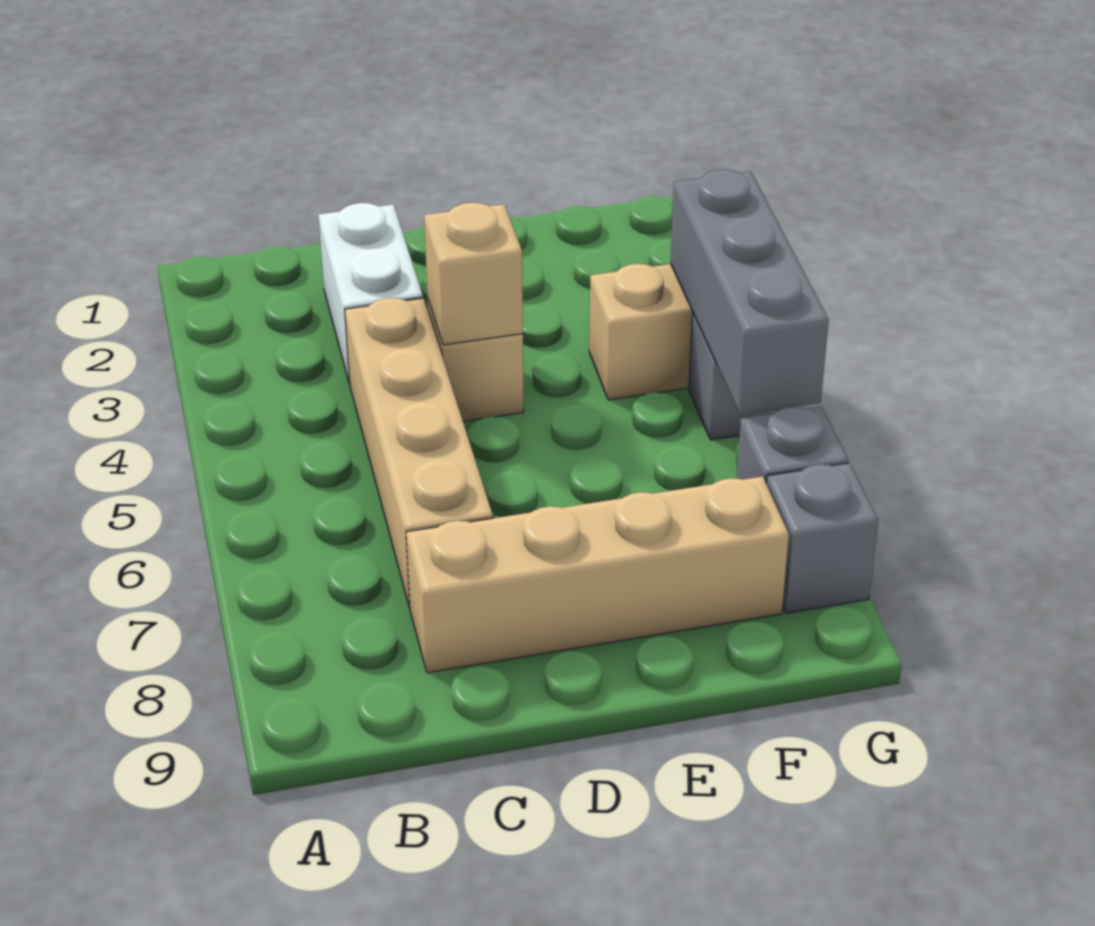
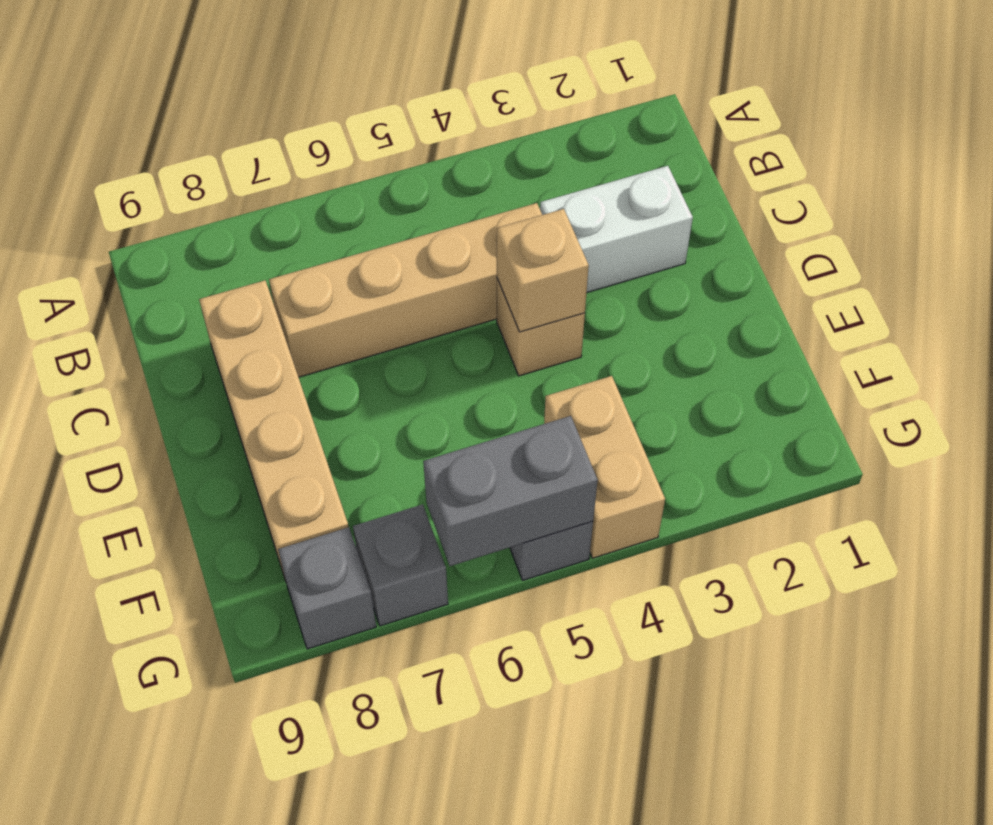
grey brick G4:G6 level 2 -> grey brick G5:G6 level 2

